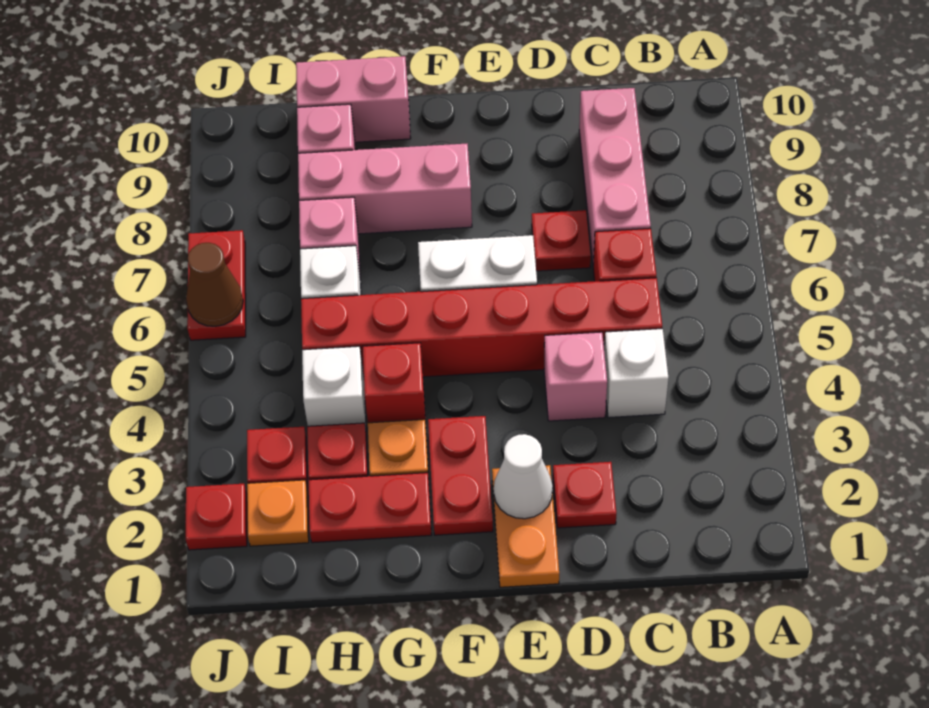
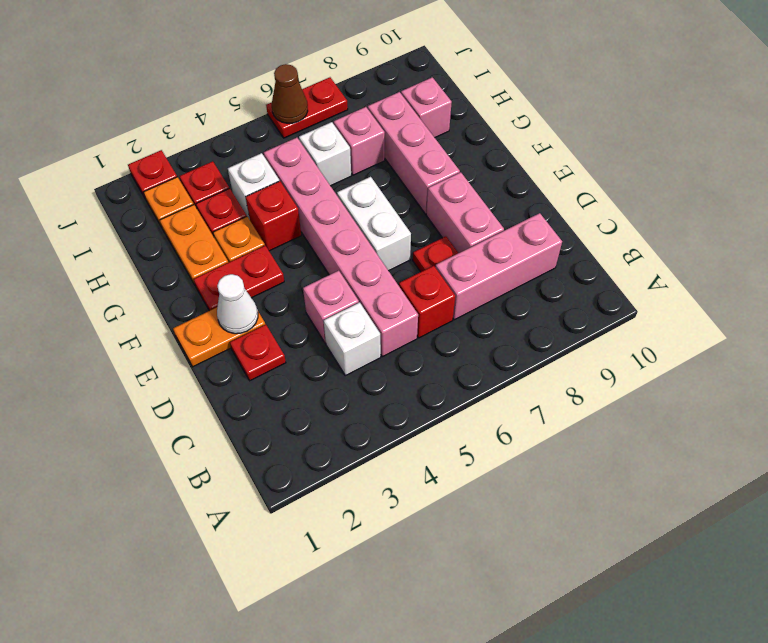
red brick C5:H5 level 1 -> pink brick C5:H5 level 1
red plate G2:H2 level 1 -> orange plate G2:H2 level 1
pink brick G10:H10 level 1 -> pink brick D8:E8 level 1

